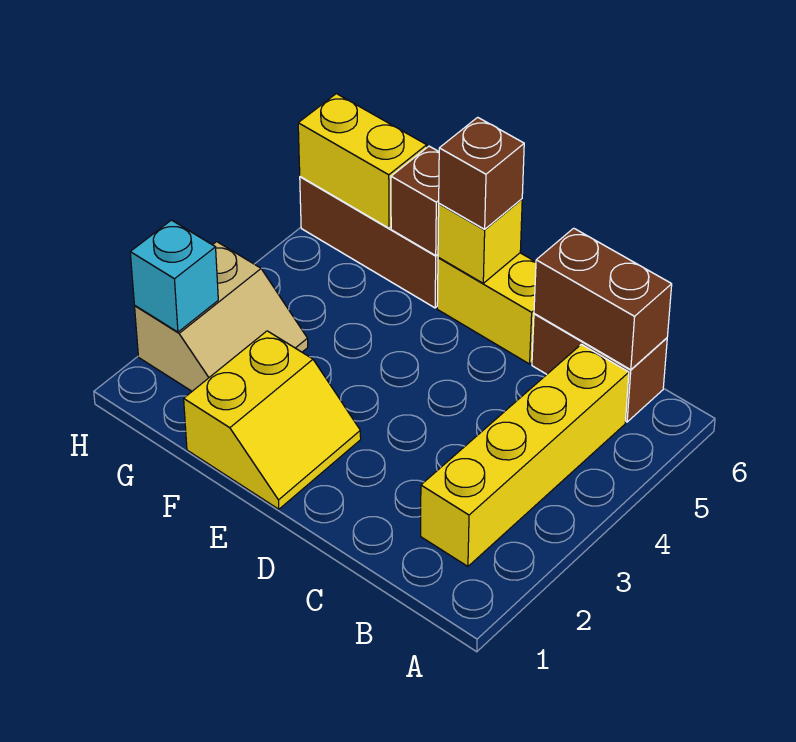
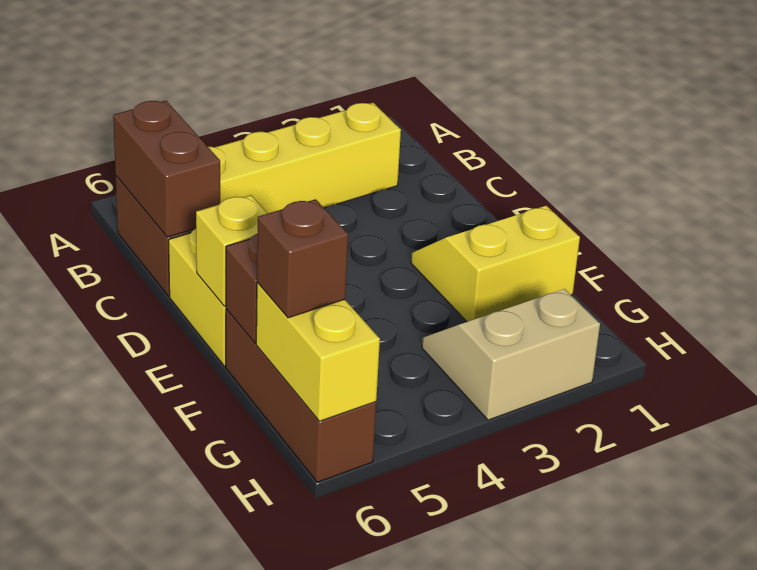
brown brick E6 level 3 -> brown brick G6 level 3
cyan brick H2 level 2 -> none

